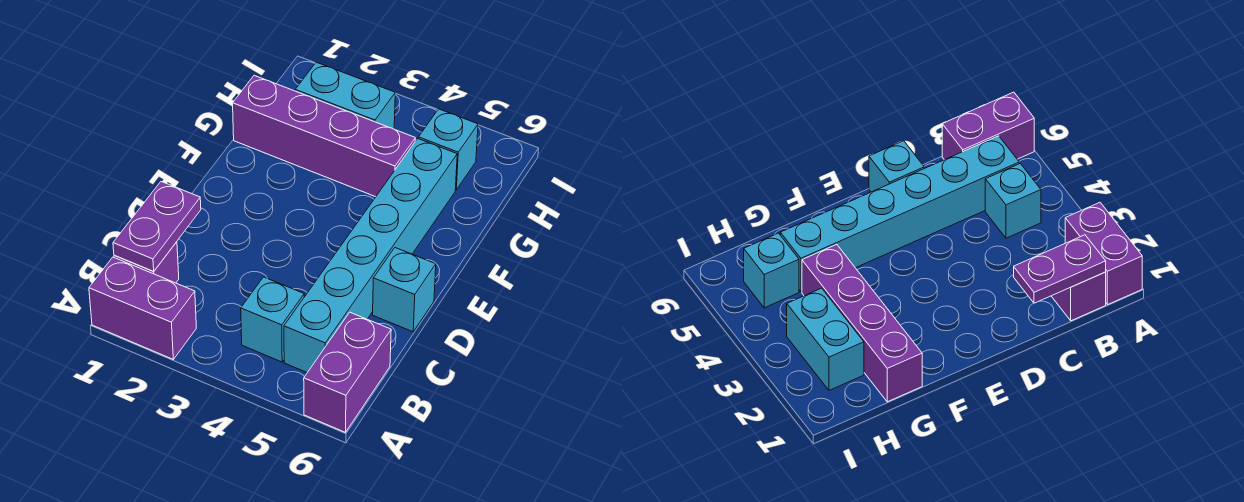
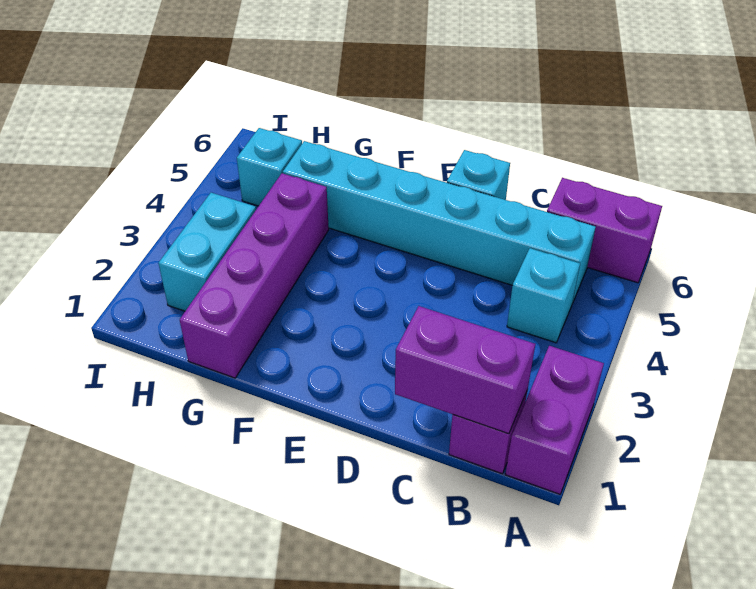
purple plate B1:C1 level 2 -> purple brick B1:C1 level 2

